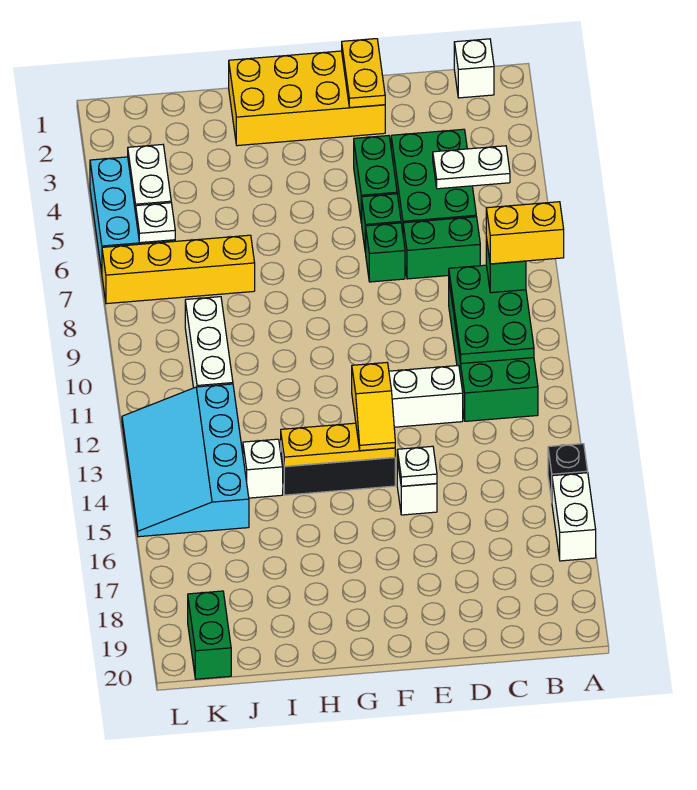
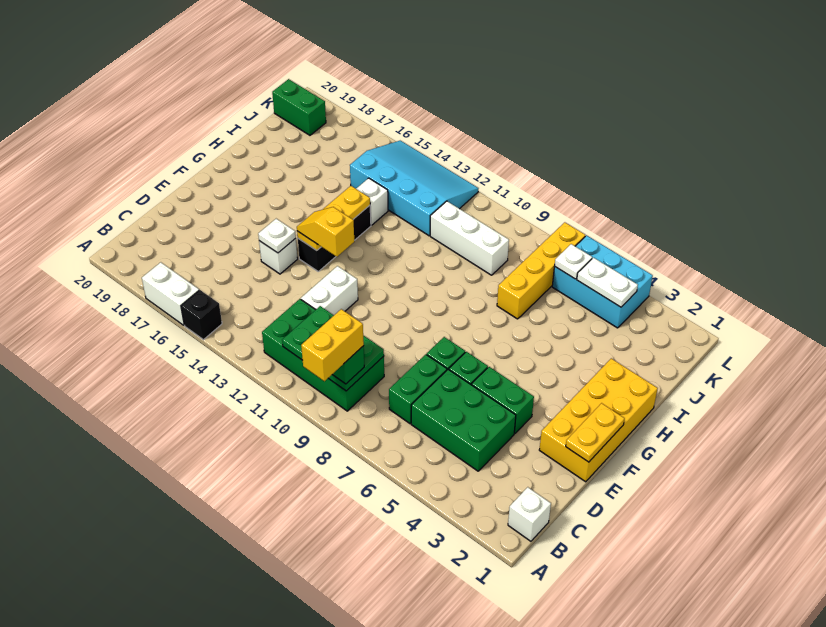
white plate B5:C5 level 2 -> none
yellow plate E1:E2 level 2 -> yellow plate E1:F1 level 2

